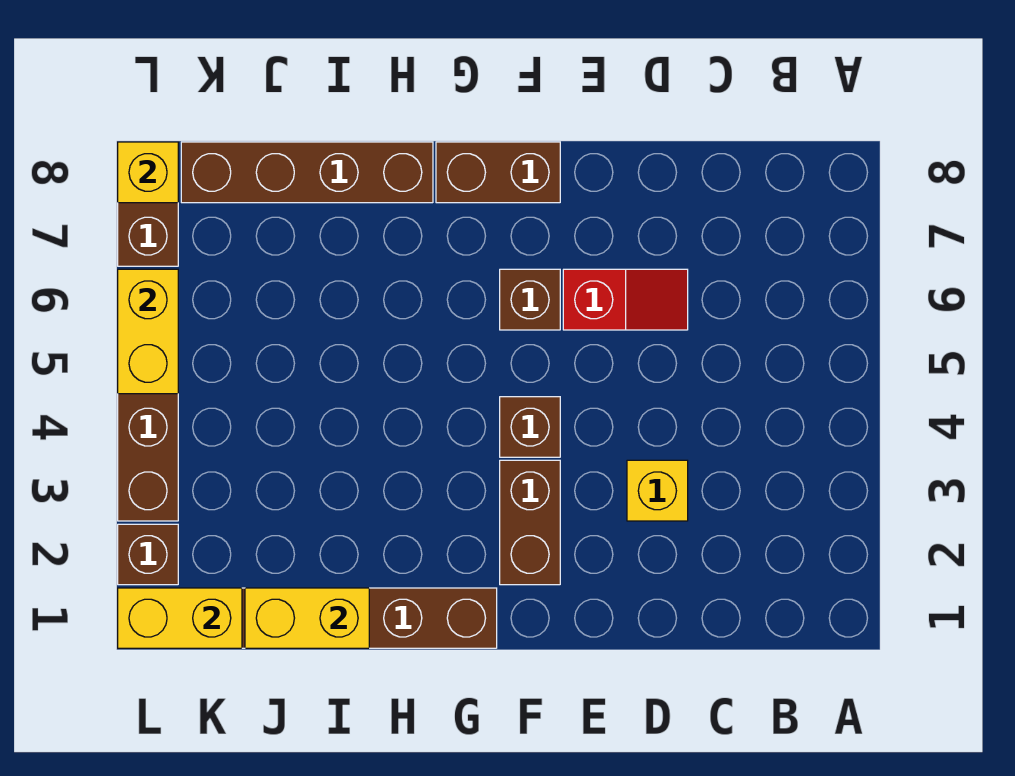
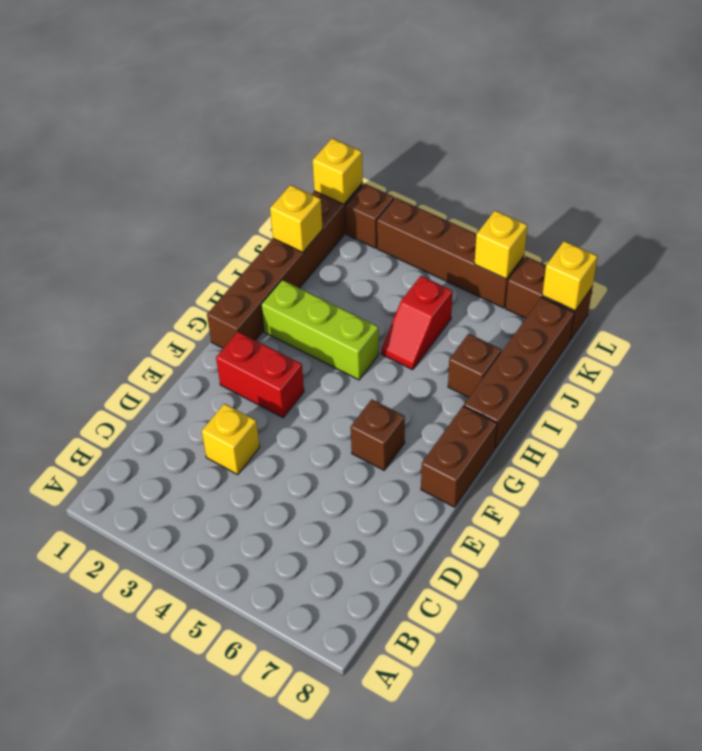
red slope D6:E6 level 1 top E -> red slope I5:J5 level 1 top J
brown brick F2:F3 level 1 -> red brick F2:F3 level 1
brown brick F4 level 1 -> brown brick I7 level 1
none -> lime brick H2:H4 level 1
yellow brick I1:J1 level 2 -> yellow brick J1 level 2
yellow brick K1:L1 level 2 -> yellow brick L1 level 2
yellow brick L5:L6 level 2 -> yellow brick L6 level 2

